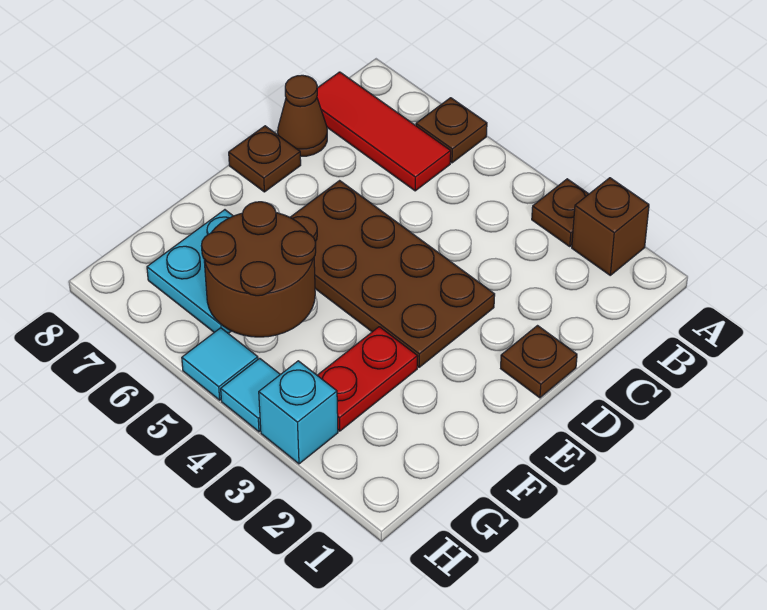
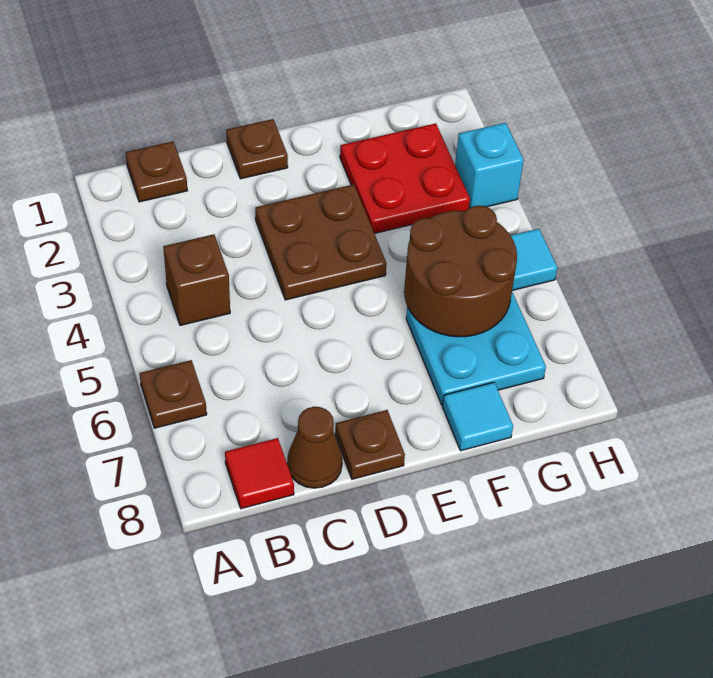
brown brick A2 level 1 -> brown brick B4 level 1
brown plate A3 level 1 -> brown plate B1 level 1
red tile B6:B8 level 1 -> red tile B8 level 1
brown plate D3:E6 level 1 -> brown plate D3:E4 level 1
red plate F3:G3 level 1 -> red plate F2:G3 level 1
cyan tile H4 level 1 -> cyan tile F8 level 1

